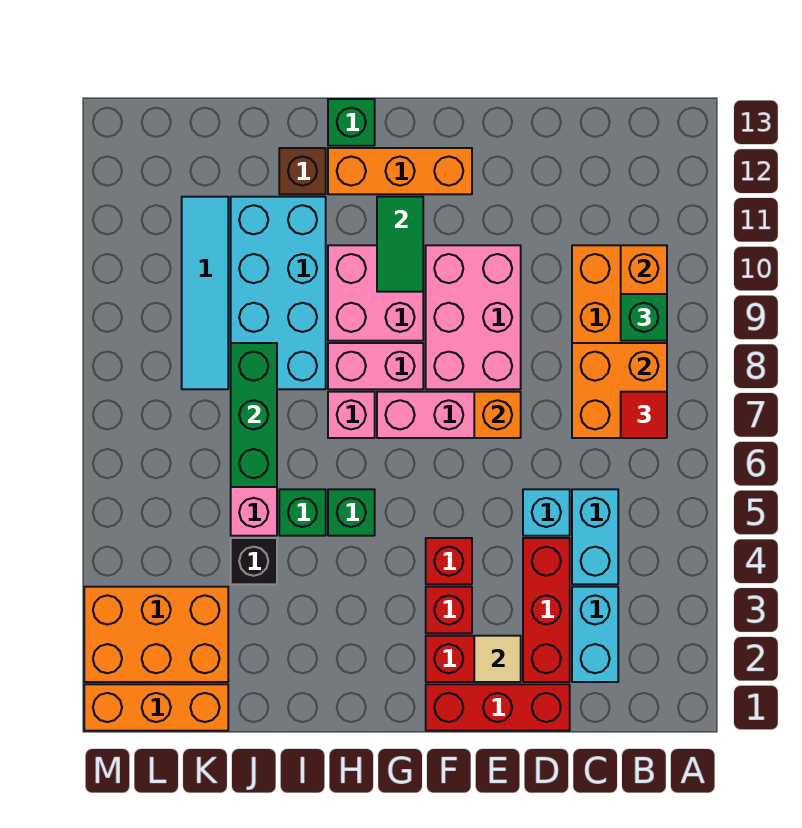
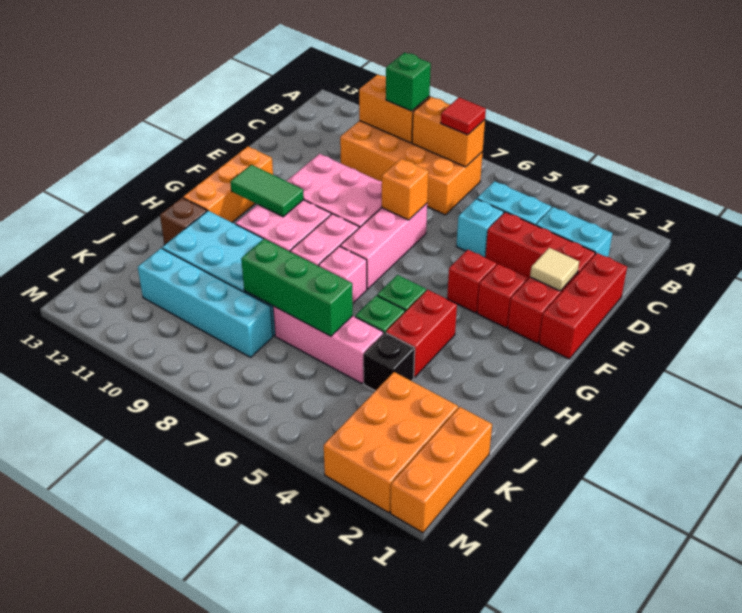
orange brick B7:C8 level 2 -> orange brick B7:B8 level 2
none -> red brick H4:I4 level 1
green brick H13 level 1 -> none
cyan tile K8:K11 level 1 -> cyan brick K8:K11 level 1

